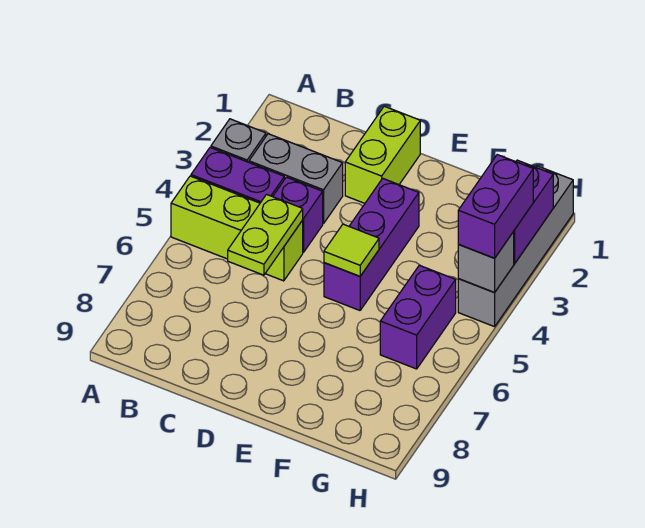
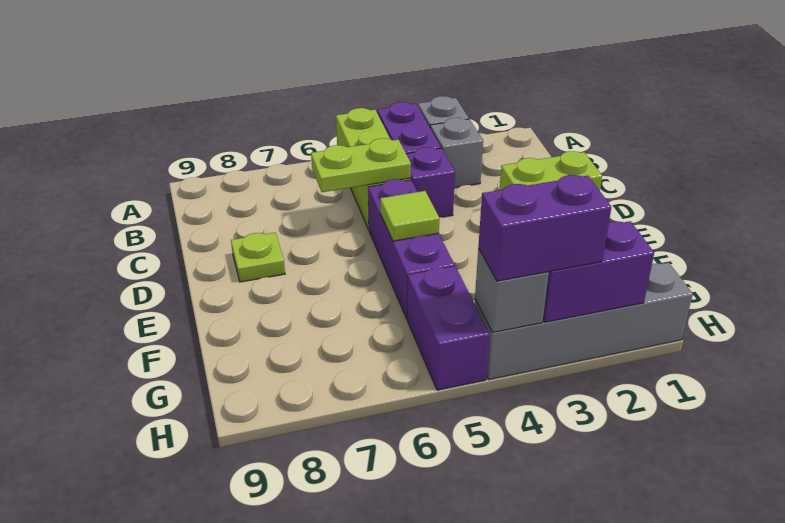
grey brick B3:C3 level 1 -> grey brick B3 level 1
none -> lime plate D8 level 1
purple brick E3:E5 level 1 -> purple brick D5:F5 level 1
purple brick G5:G6 level 1 -> purple brick G5:H5 level 1

